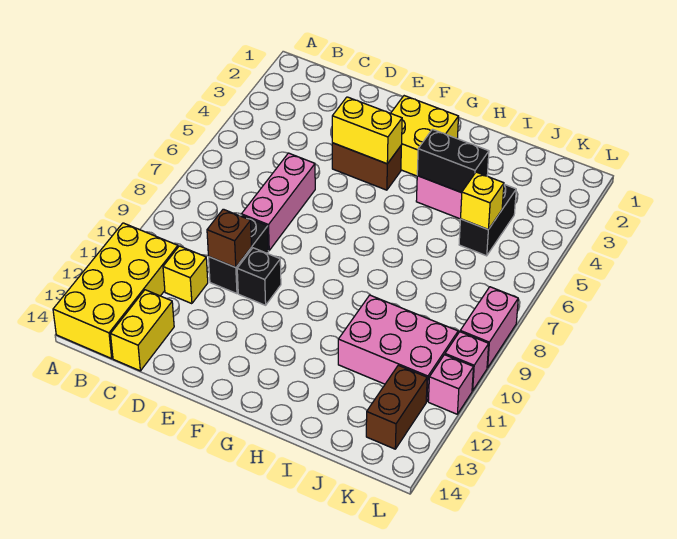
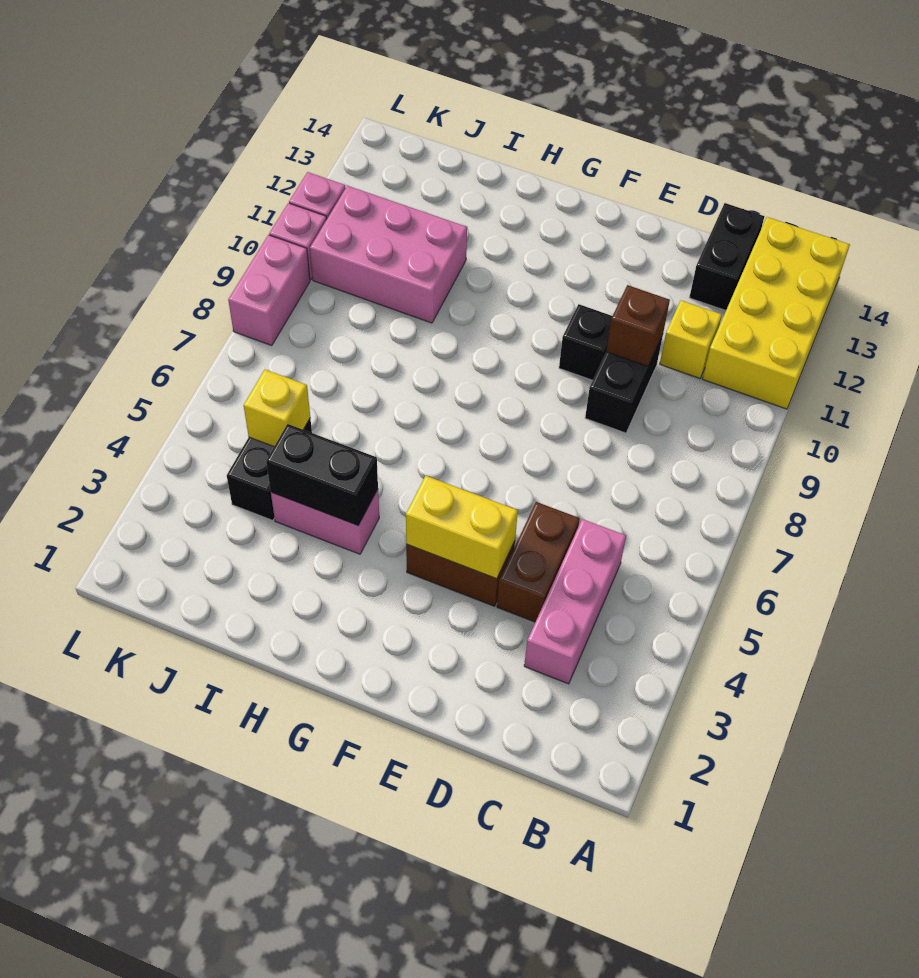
yellow brick C13:C14 level 1 -> black brick C13:C14 level 1
pink brick D6:D8 level 1 -> pink brick C3:C5 level 1
yellow brick F2:G3 level 1 -> none
brown brick K12:K13 level 1 -> brown brick D4:D5 level 1

